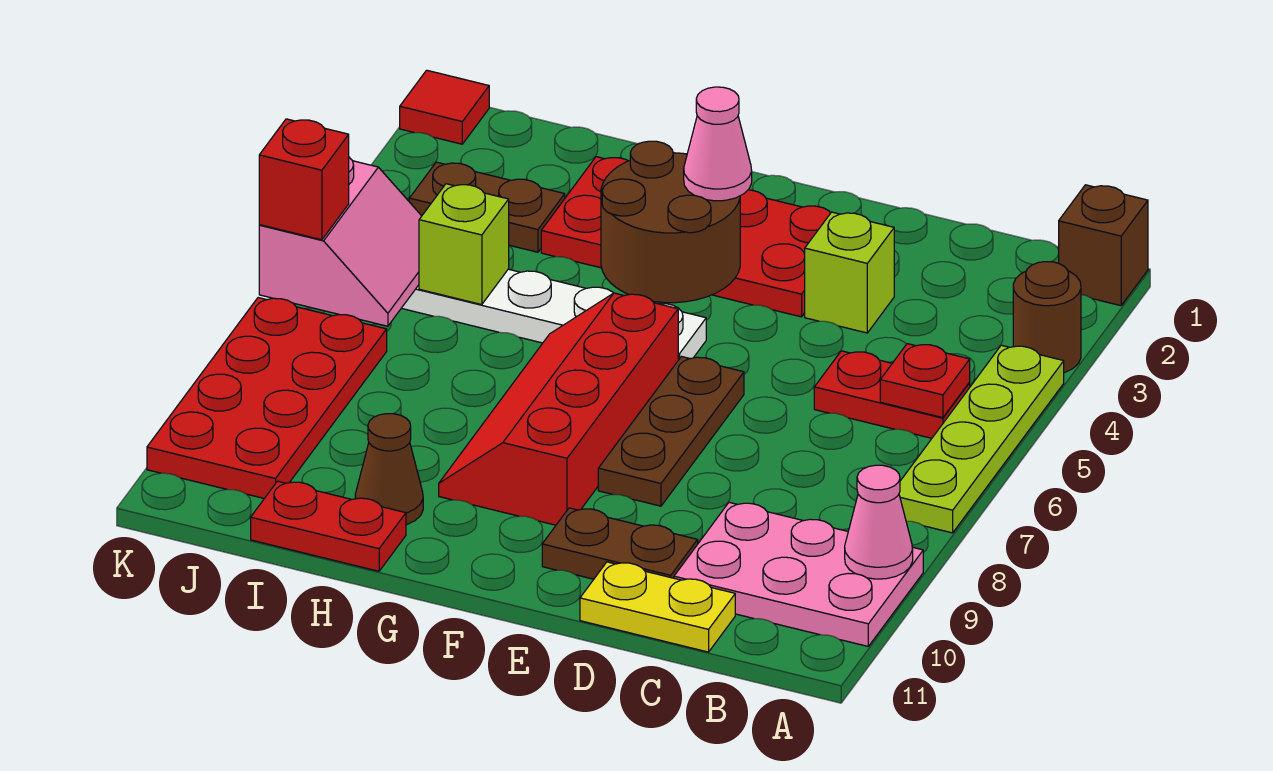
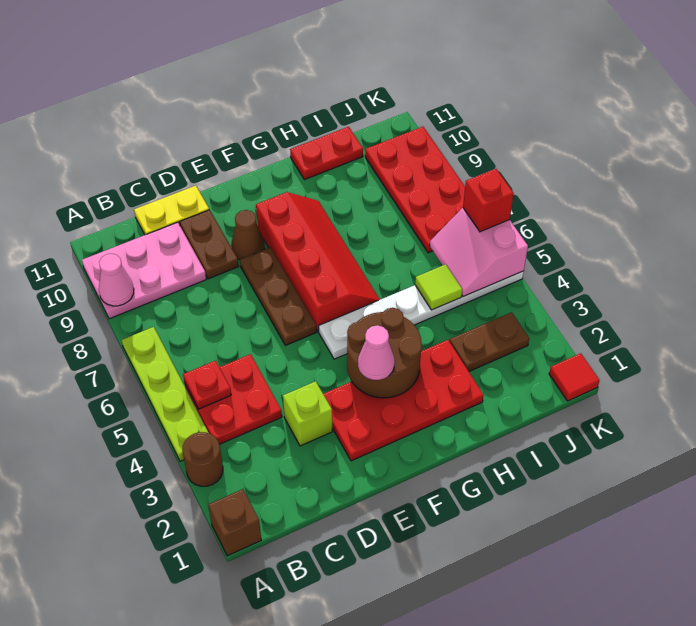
red plate B5:C5 level 1 -> red plate B4:C5 level 1
brown plate D10:E10 level 1 -> brown plate D9:D10 level 1
brown cone H10 level 1 -> brown cone E9 level 1
lime brick I5 level 2 -> lime tile I5 level 2

